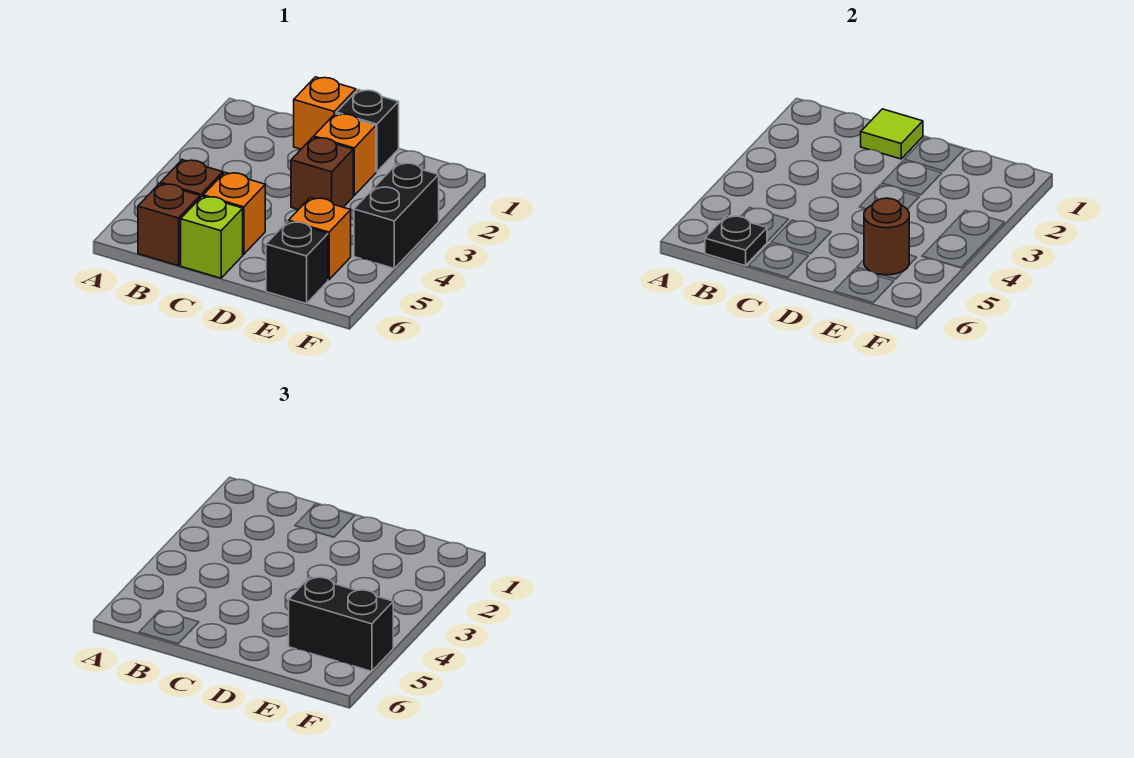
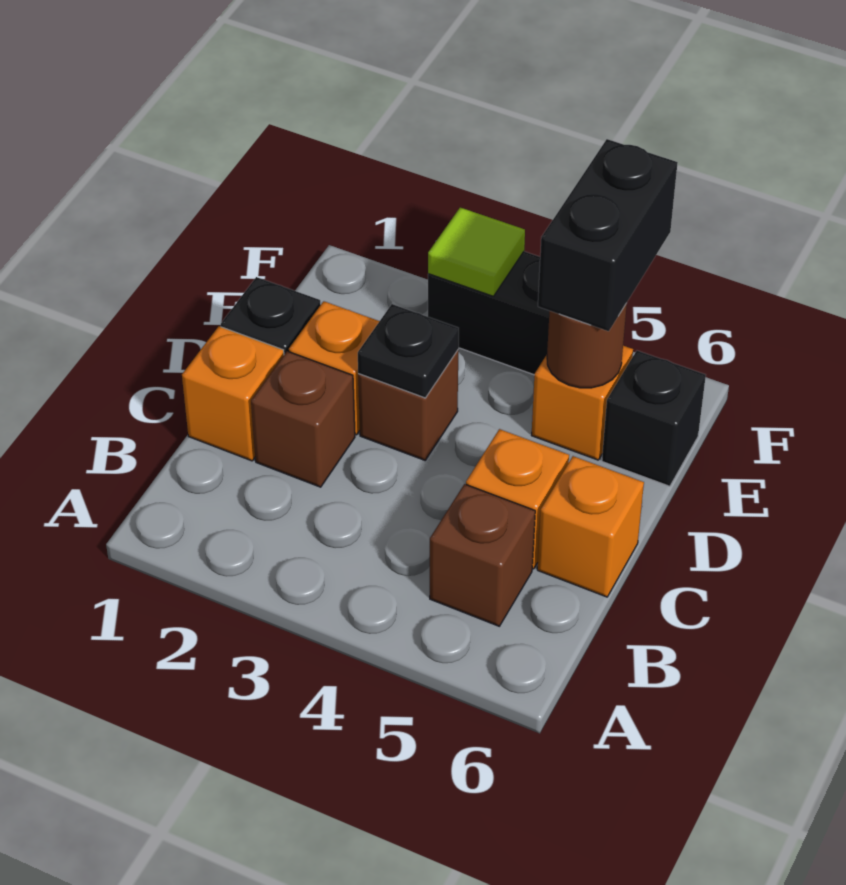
brown brick B6 level 1 -> brown brick C2 level 1
black plate B6 level 2 -> black plate D3 level 2
lime tile C1 level 2 -> lime tile F3 level 2
lime brick C6 level 1 -> orange brick C6 level 1

